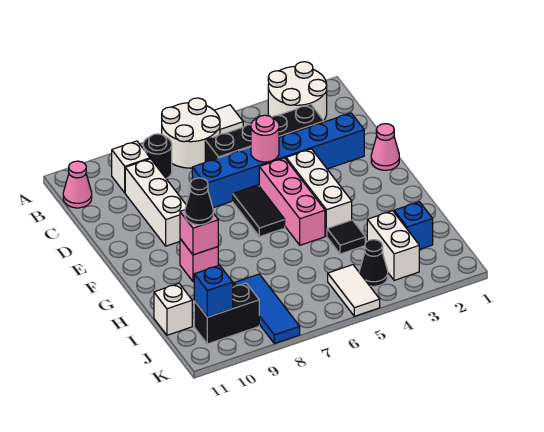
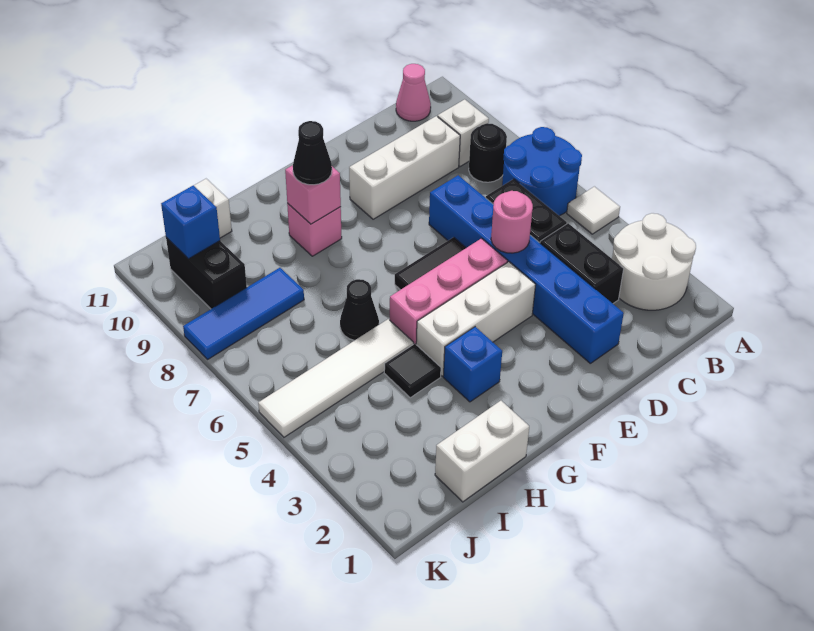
white round brick A6:B7 level 1 -> blue round brick A6:B7 level 1
pink cone E1 level 1 -> none
blue brick I2 level 1 -> blue brick G3 level 1
white brick I3:J3 level 1 -> white brick H1:I1 level 1
black cone J4 level 1 -> black cone H6 level 1
white tile J5:K5 level 1 -> white tile H5:K5 level 1

